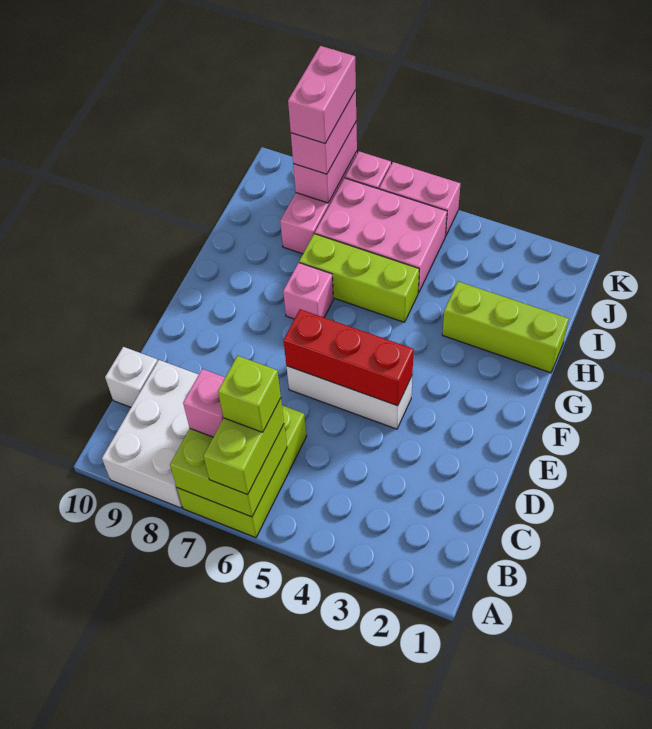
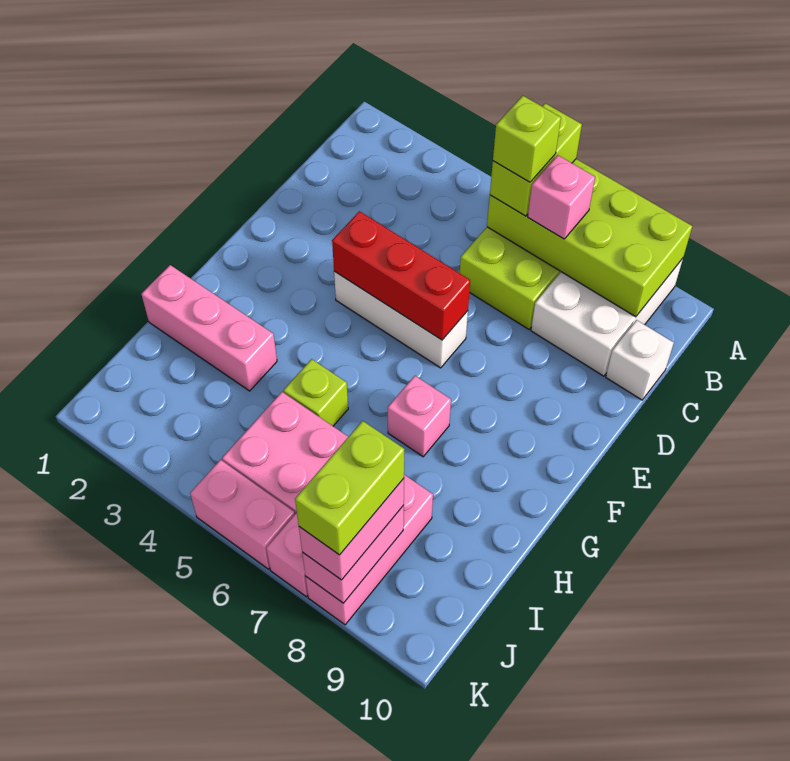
lime brick A6:B7 level 2 -> lime brick A6:B9 level 2
lime brick H1:H3 level 1 -> pink brick H1:H3 level 1
lime brick H5:H7 level 1 -> lime brick H5 level 1
pink brick J8:K8 level 4 -> lime brick J8:K8 level 4

